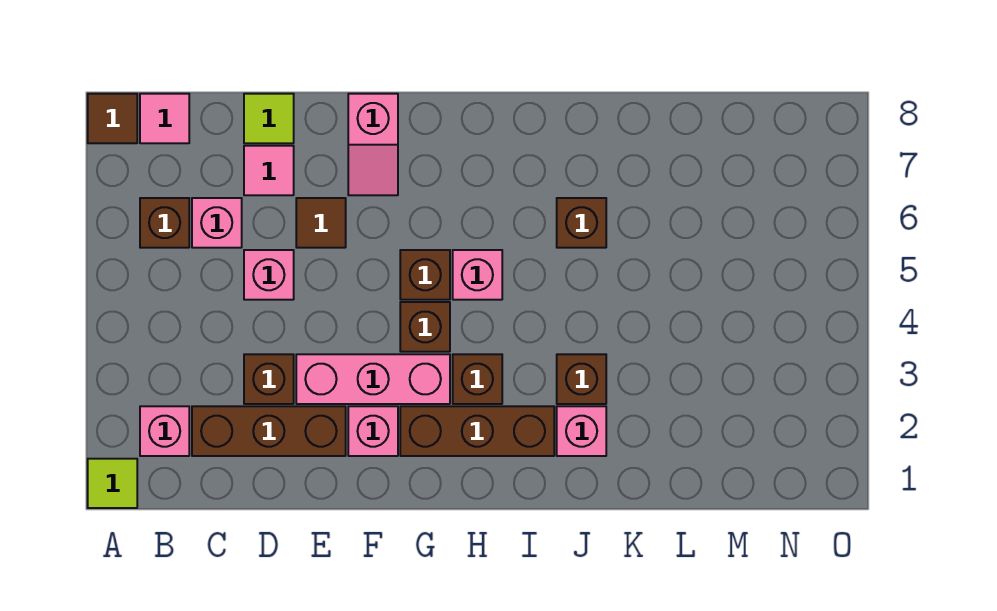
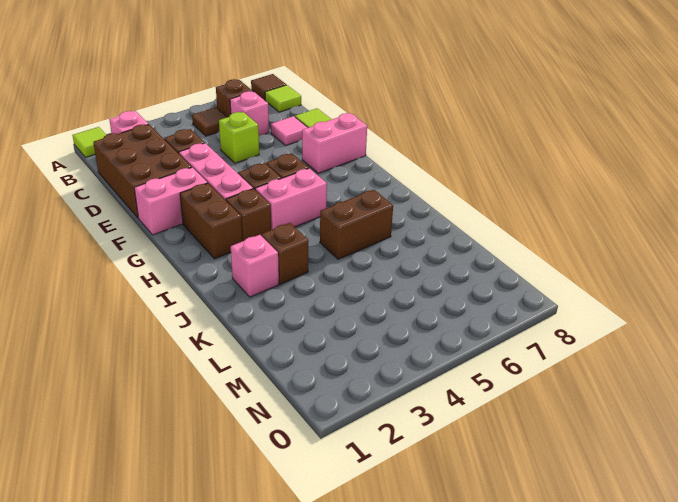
pink tile B8 level 1 -> lime tile B8 level 1
brown brick C2:E2 level 1 -> brown brick C1:E2 level 1
pink brick D5 level 1 -> lime brick D5 level 1
brown tile E6 level 1 -> brown tile B5 level 1
pink brick F2 level 1 -> pink brick F1:F2 level 1
pink slope F7:F8 level 1 top 8 -> pink brick F7:F8 level 1
brown brick G2:I2 level 1 -> brown brick G2:H2 level 1
pink brick H5 level 1 -> pink brick H4:H5 level 1
brown brick J6 level 1 -> brown brick J5:J6 level 1

